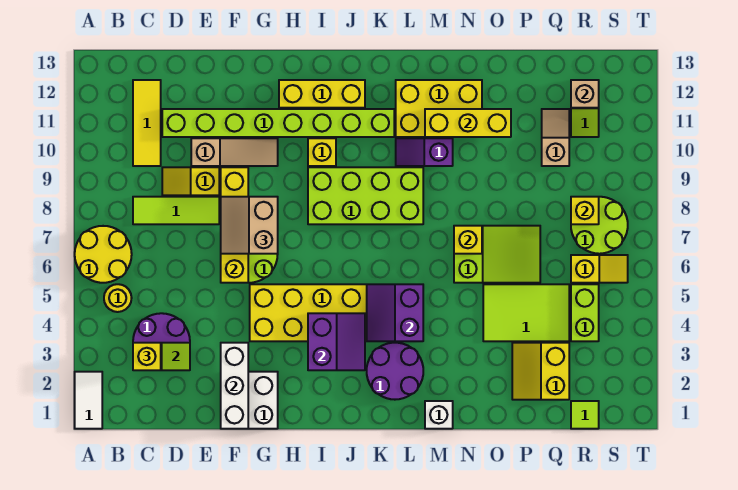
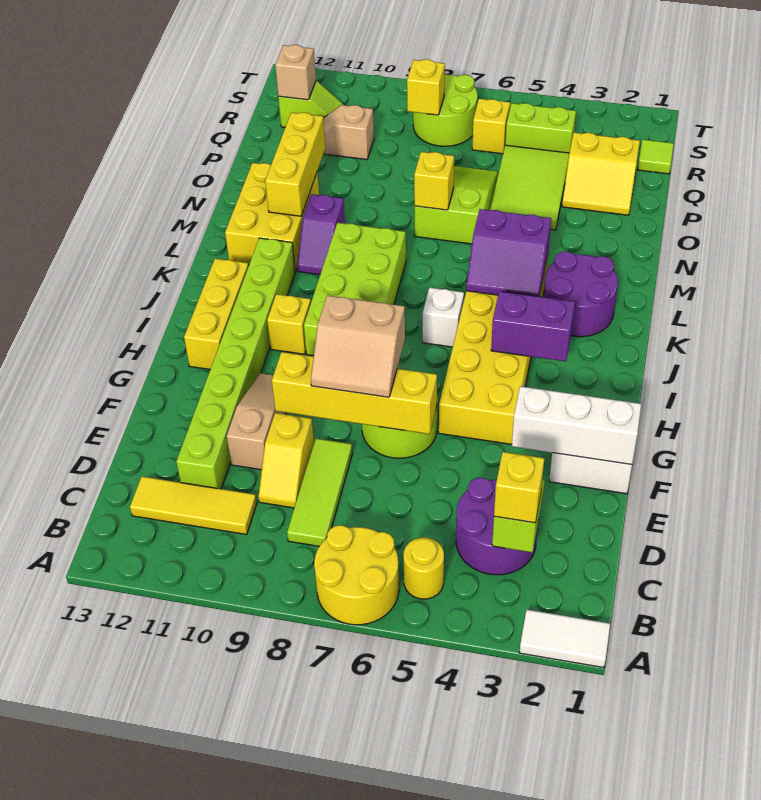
white brick M1 level 1 -> white brick J6 level 1

